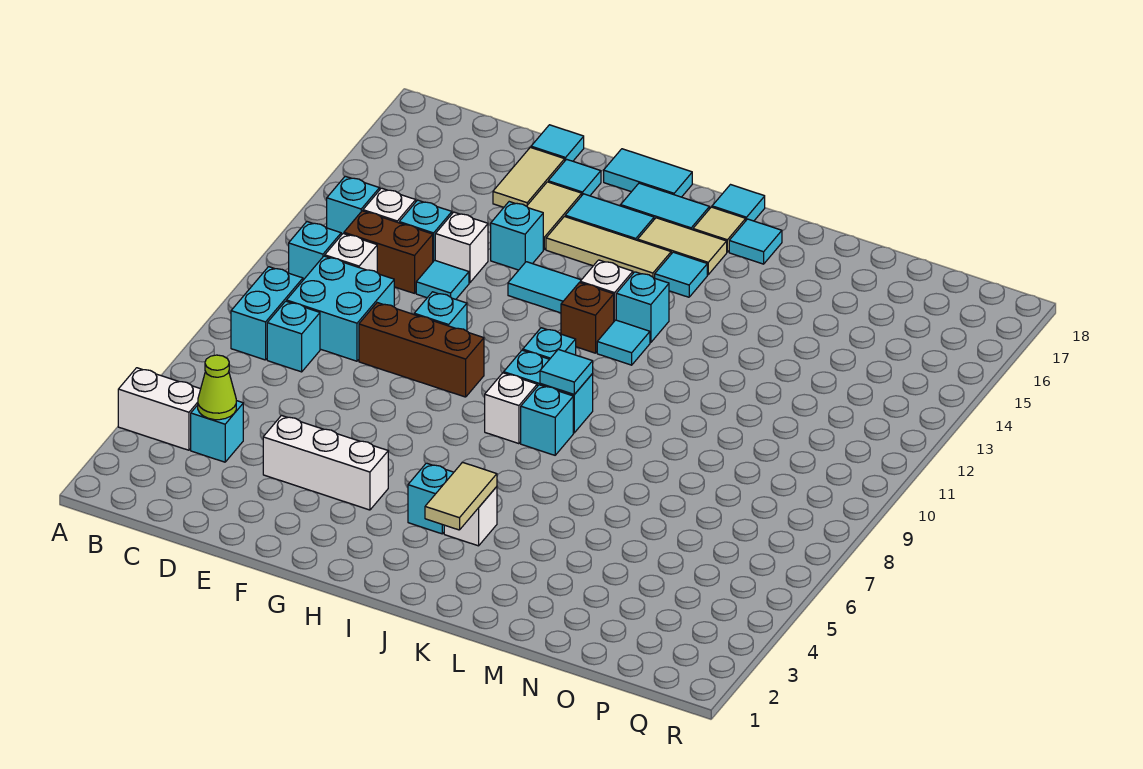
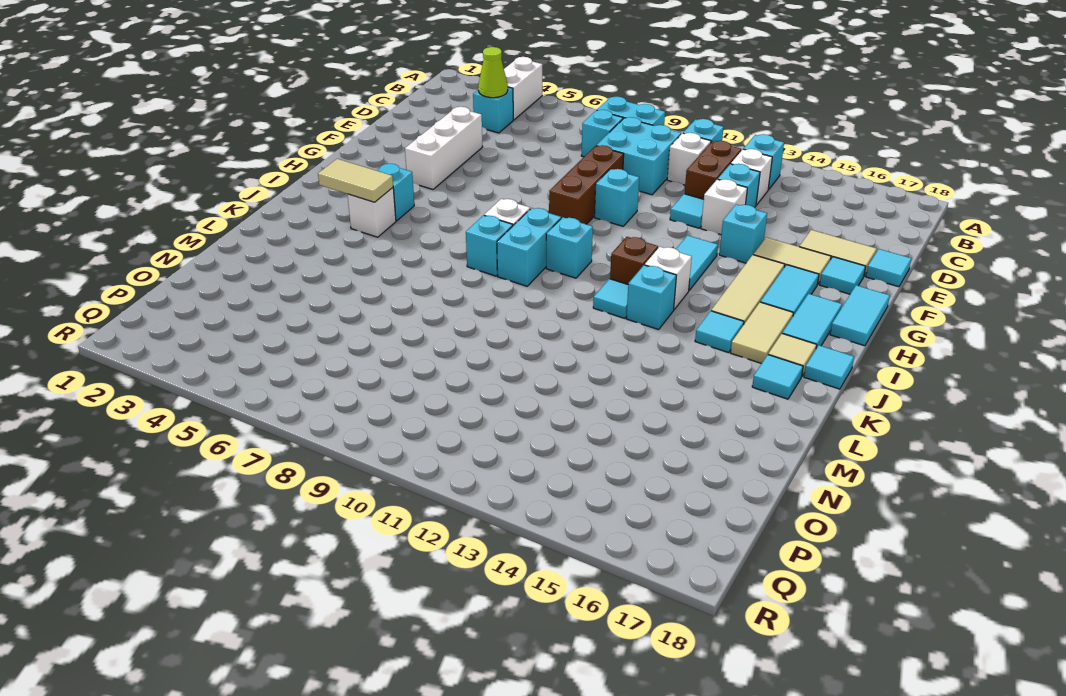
cyan tile J9 level 2 -> none

